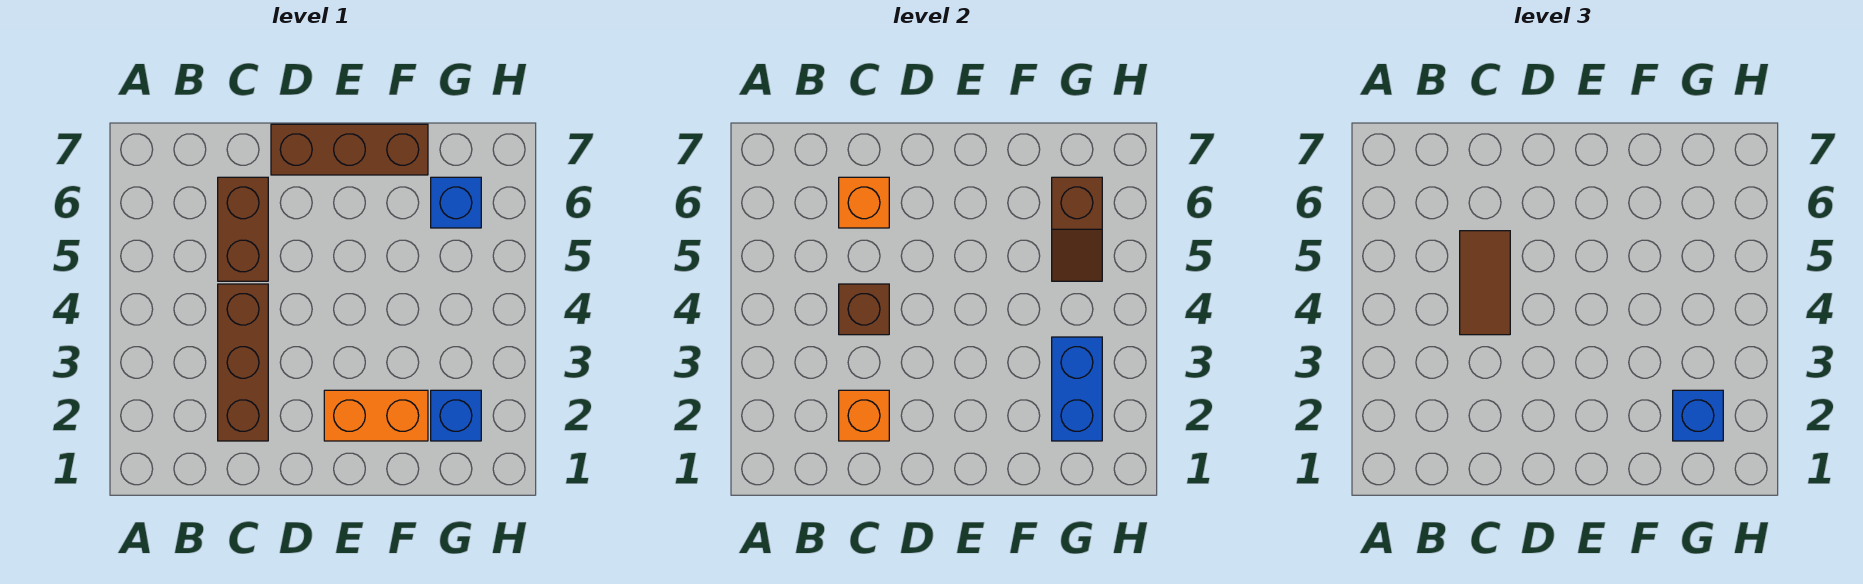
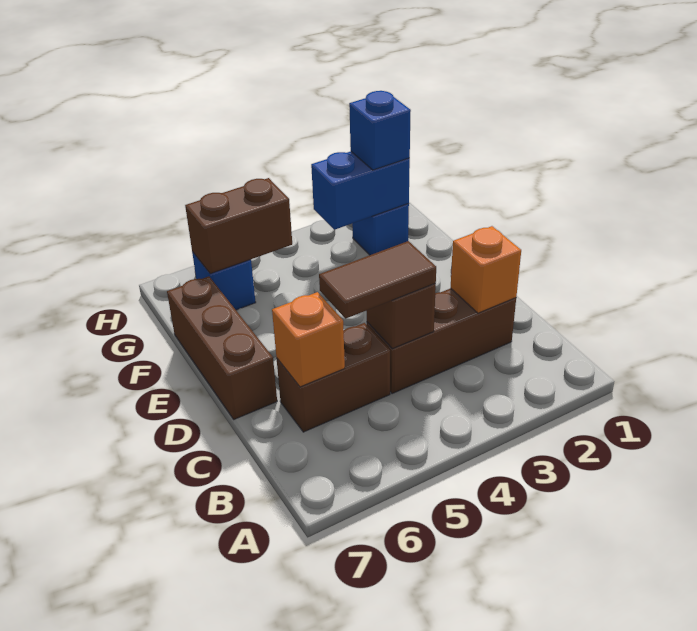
orange brick E2:F2 level 1 -> none
brown slope G5:G6 level 2 top 6 -> brown brick G5:G6 level 2

